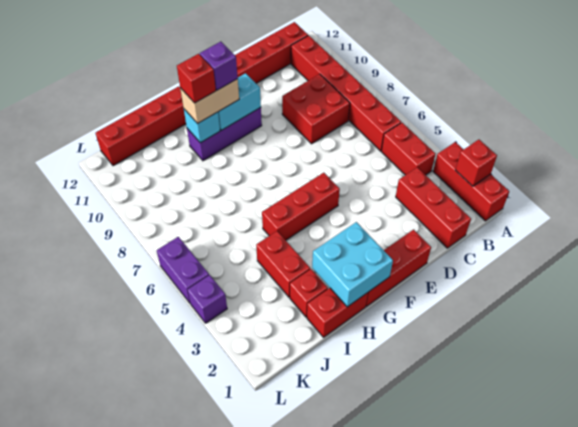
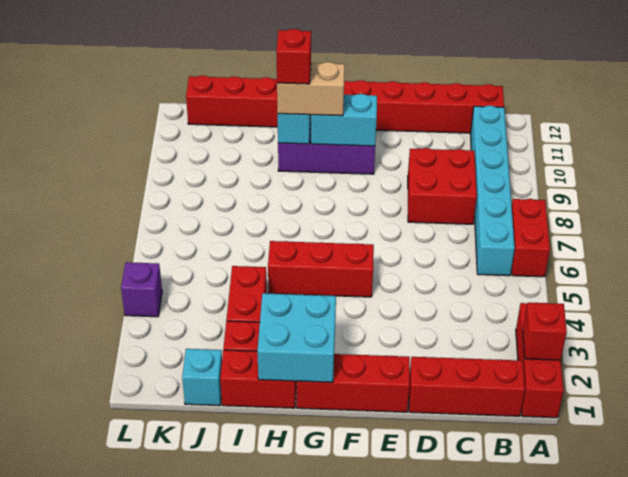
red brick B4:B5 level 1 -> red brick A6:A7 level 1
red brick B6:B11 level 1 -> cyan brick B6:B11 level 1
red brick C1:C3 level 1 -> red brick B1:D1 level 1
purple brick G10 level 4 -> none
none -> cyan brick J1 level 1
purple brick L5:L6 level 1 -> none

